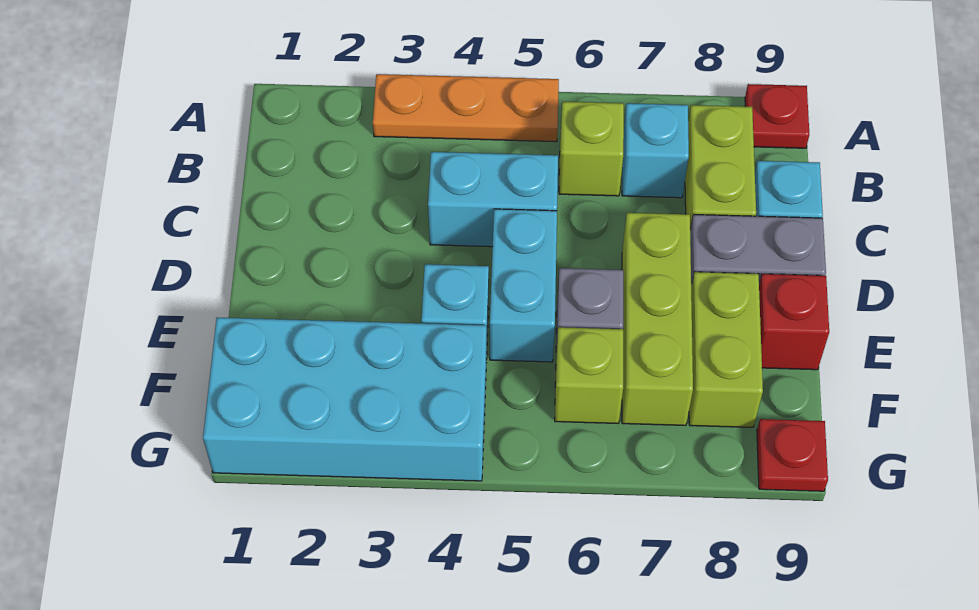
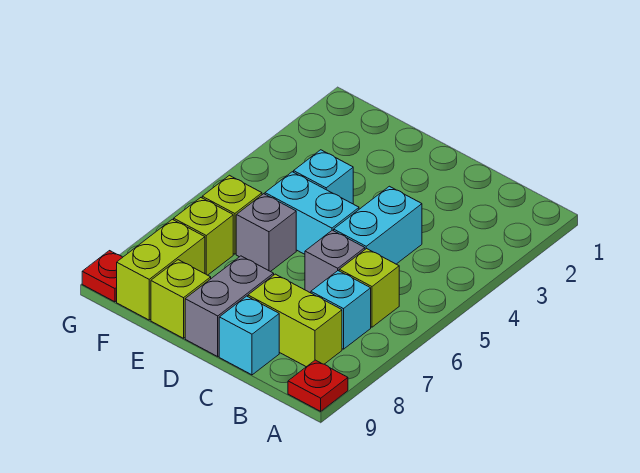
orange plate A3:A5 level 1 -> none
none -> grey brick C6 level 1
lime brick D7:F7 level 1 -> lime brick F7 level 1
lime brick E8:F8 level 1 -> lime brick F8:F9 level 1
red brick E9 level 1 -> lime brick E9 level 1
cyan brick F1:G4 level 1 -> none

